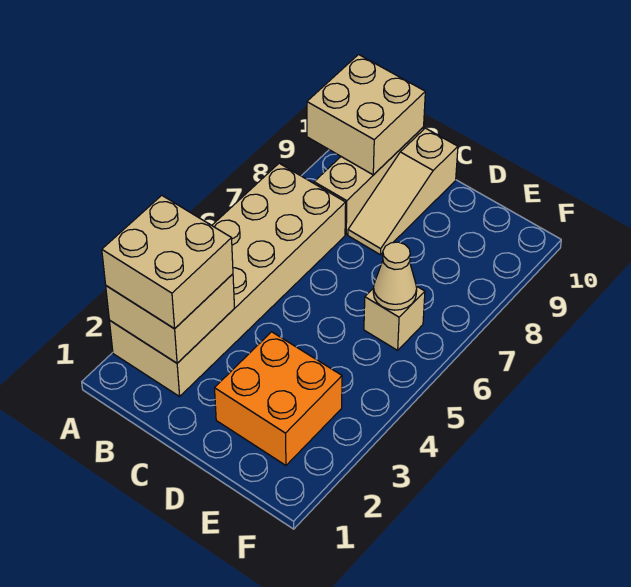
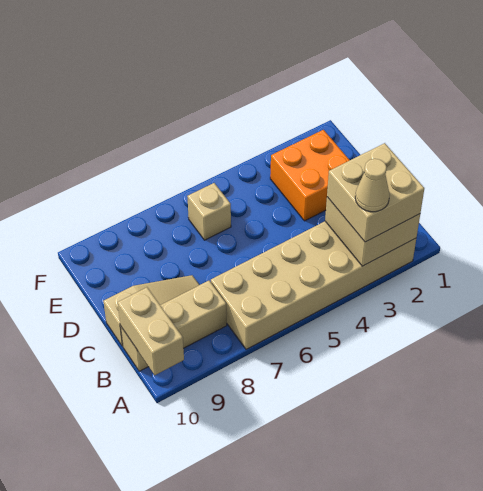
tan brick A9:B10 level 2 -> tan brick A10:B10 level 2
tan cone E6 level 2 -> tan cone A3 level 4

